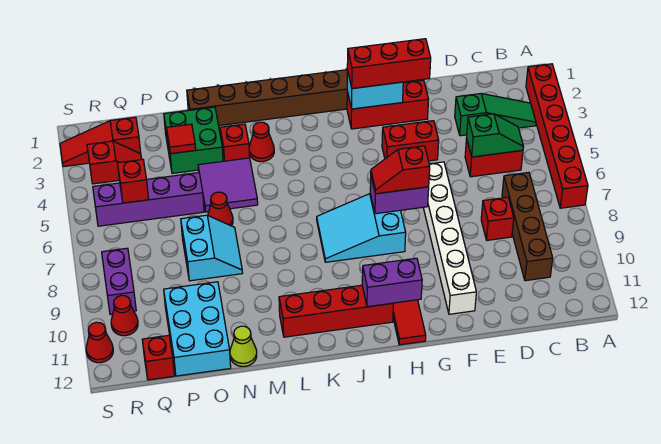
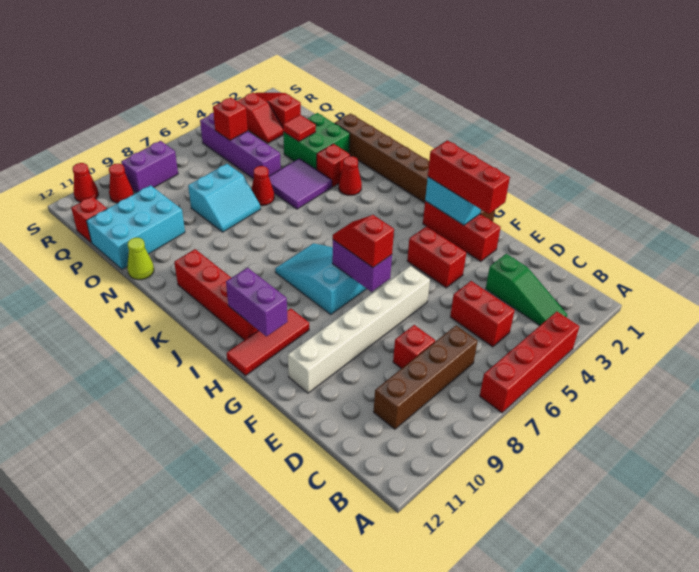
red brick A2:A7 level 1 -> red brick A4:A7 level 1
green slope C5:D5 level 2 top D -> none

